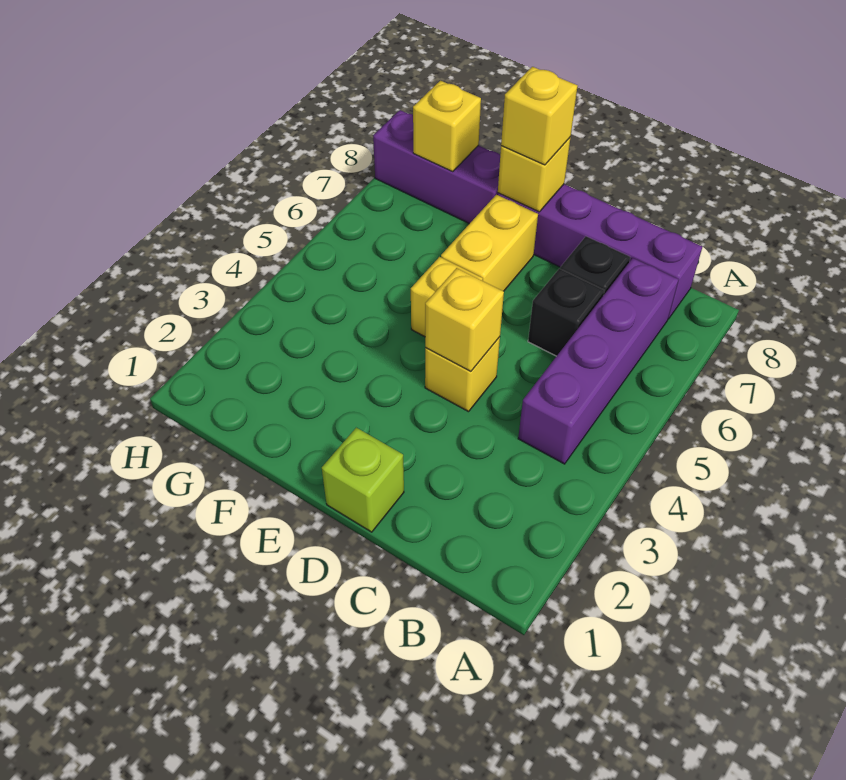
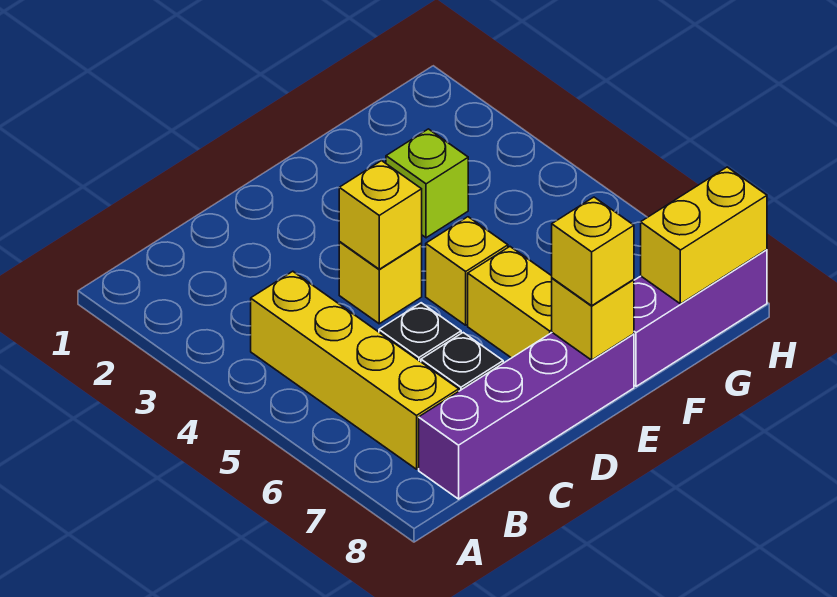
purple brick B4:B7 level 1 -> yellow brick B4:B7 level 1
lime brick D1 level 1 -> lime brick F3 level 1
yellow brick G8 level 2 -> yellow brick G8:H8 level 2

